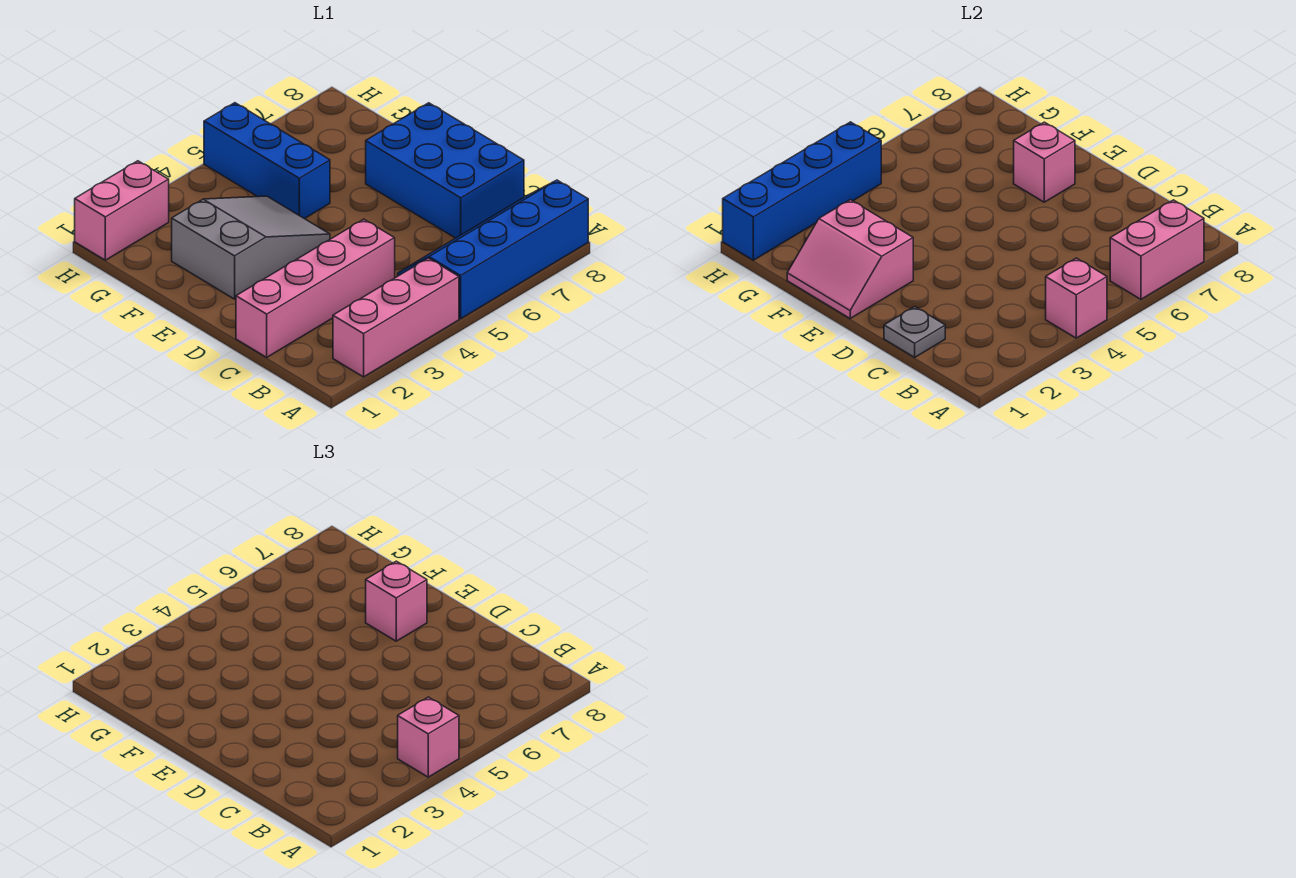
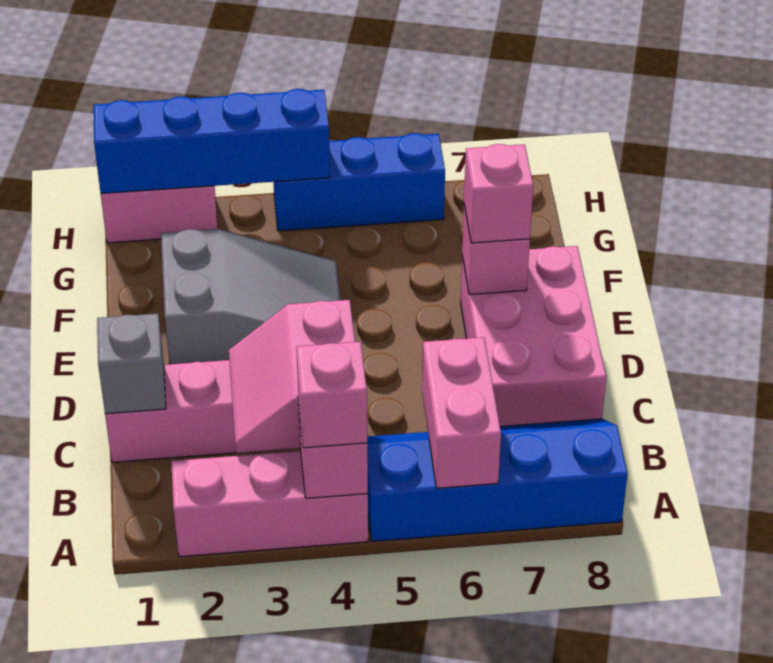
pink brick A6:A7 level 2 -> pink brick A6:B6 level 2
grey plate C1 level 2 -> grey brick C1 level 2
blue brick C7:E8 level 1 -> pink brick C7:E8 level 1
pink slope E1:F2 level 2 top 2 -> pink slope B3:C4 level 2 top 4
blue brick F5:H5 level 1 -> blue brick H4:H6 level 1

